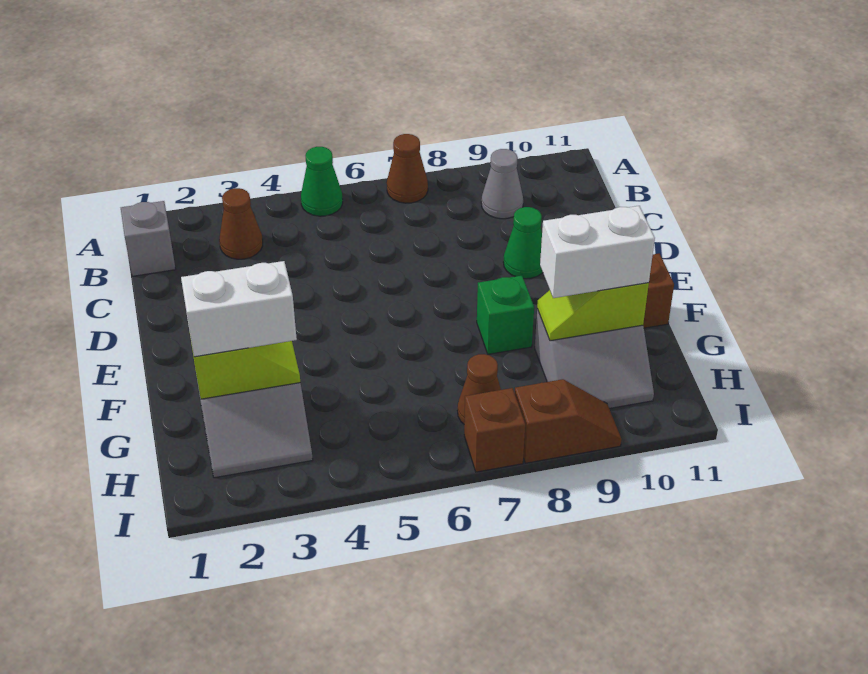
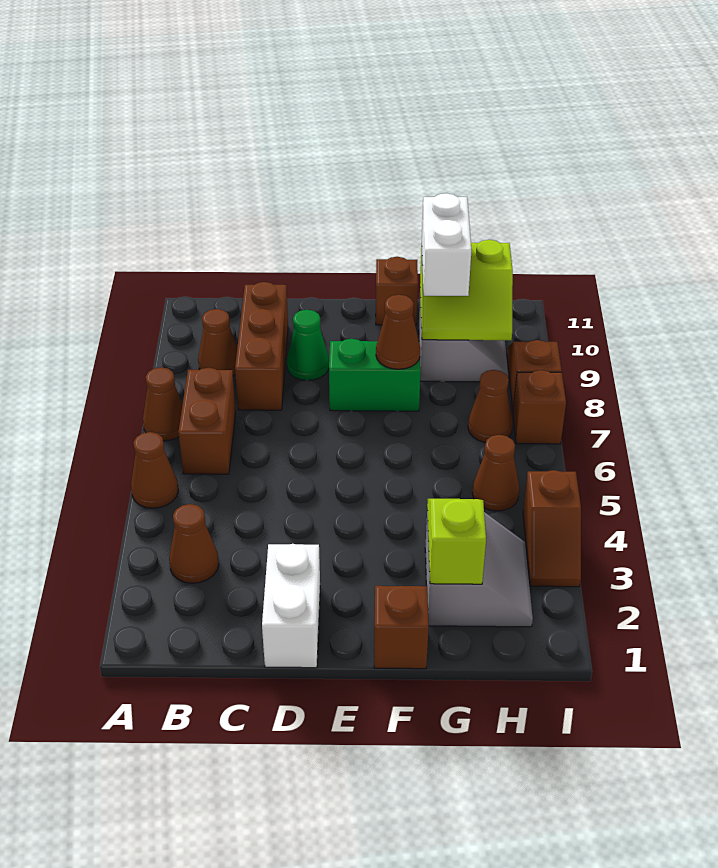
green cone A5 level 1 -> brown cone A5 level 1
grey brick B1 level 1 -> none
none -> brown brick B6:B7 level 1
grey cone B9 level 1 -> brown cone B9 level 1
none -> brown brick C8:C10 level 1
none -> brown brick F1 level 1
green brick F8 level 1 -> green brick E8:F8 level 1
none -> brown cone F8 level 2
white brick G2:G3 level 3 -> white brick D1:D2 level 1
lime slope G9:G10 level 2 top 10 -> lime slope G9:H10 level 2 top 10
none -> brown cone H5 level 1
none -> brown slope I3:I4 level 1 top 4

